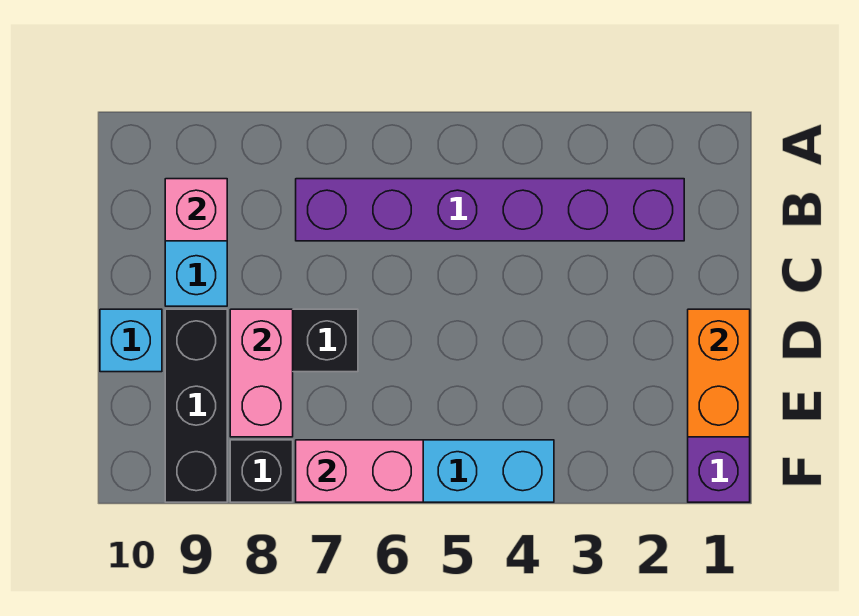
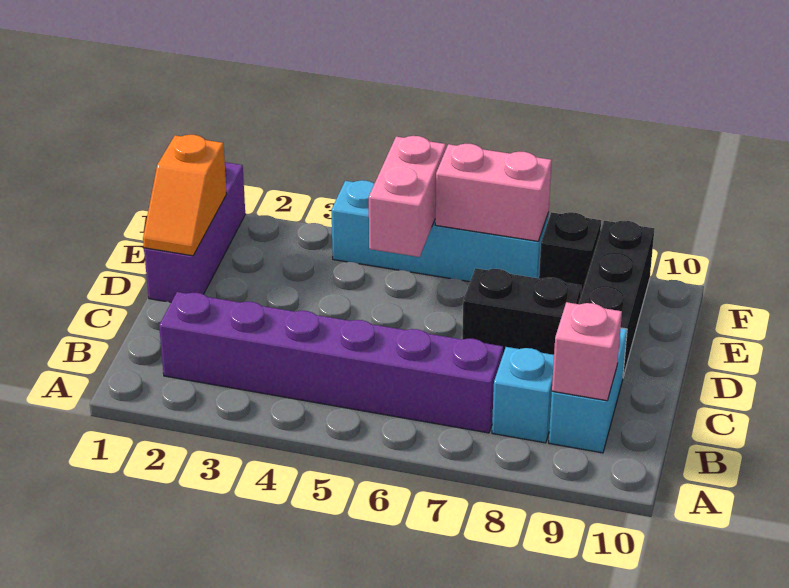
orange brick D1:E1 level 2 -> orange slope D1:E1 level 2 top E
pink brick D8:E8 level 2 -> pink brick E5:F5 level 2
cyan brick D10 level 1 -> cyan brick B8 level 1

